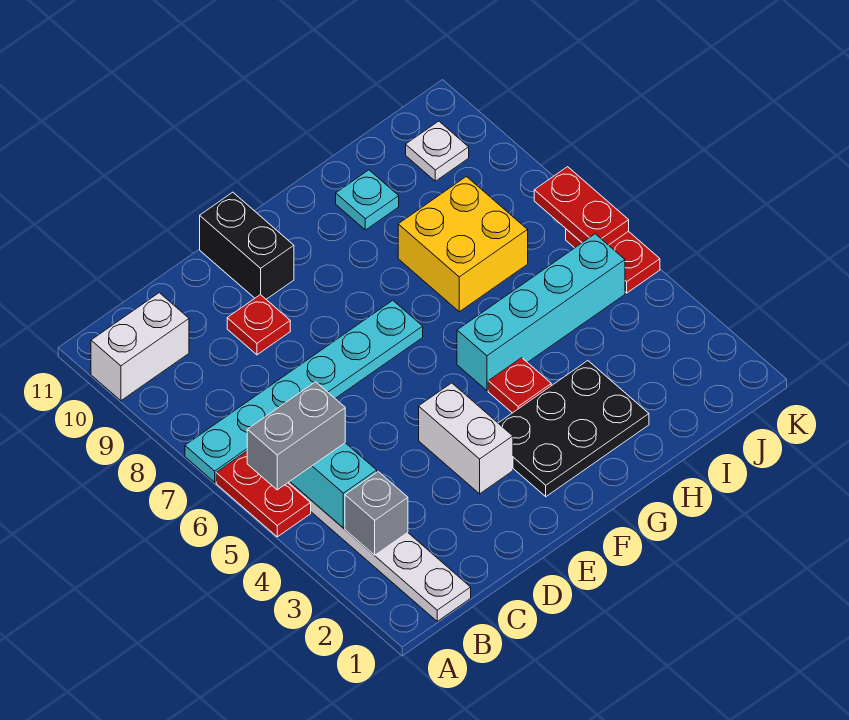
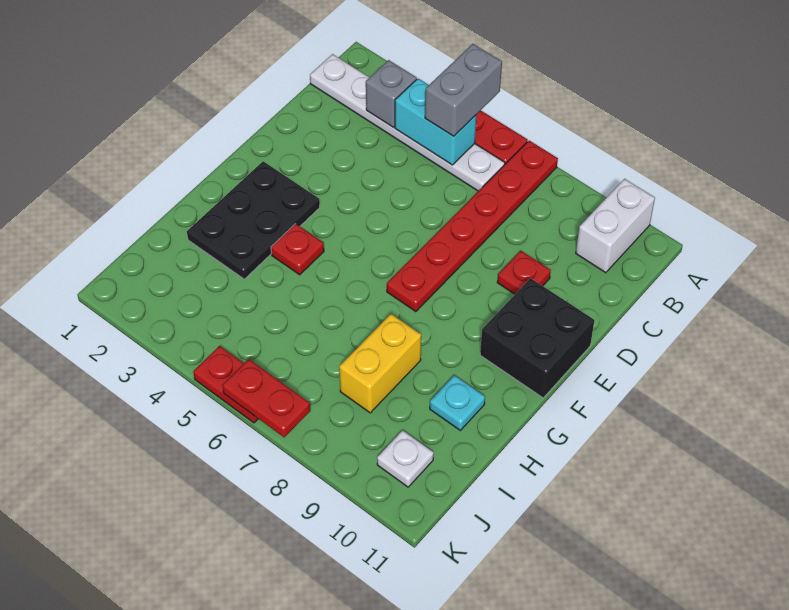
cyan plate A7:F7 level 1 -> red plate A7:F7 level 1
white brick E3:E4 level 1 -> none
black brick E10:E11 level 1 -> black brick E10:F11 level 1
cyan brick G5:J5 level 1 -> none
yellow brick H7:I8 level 1 -> yellow brick H8:I8 level 1

